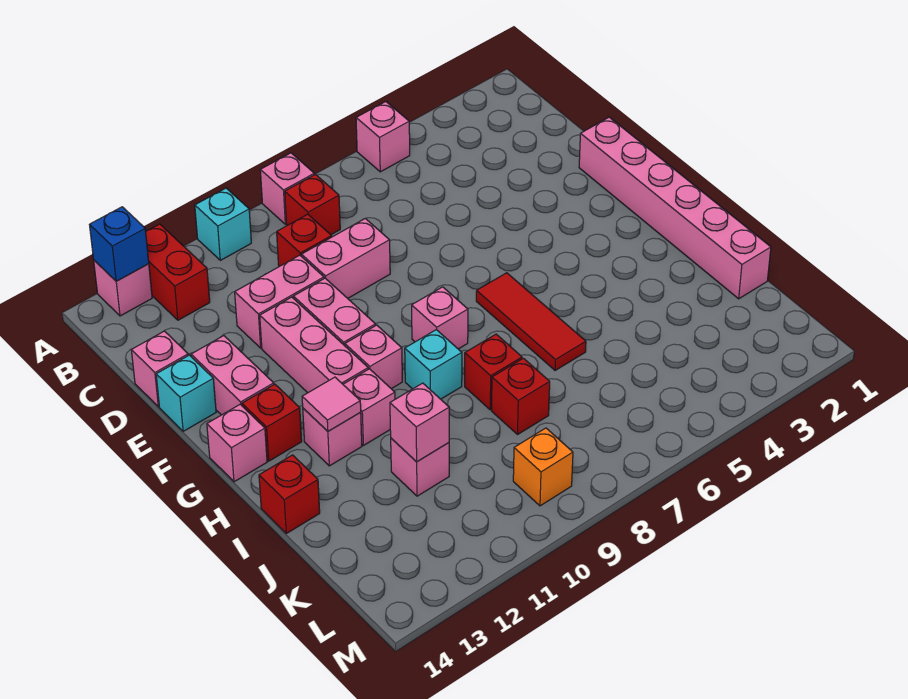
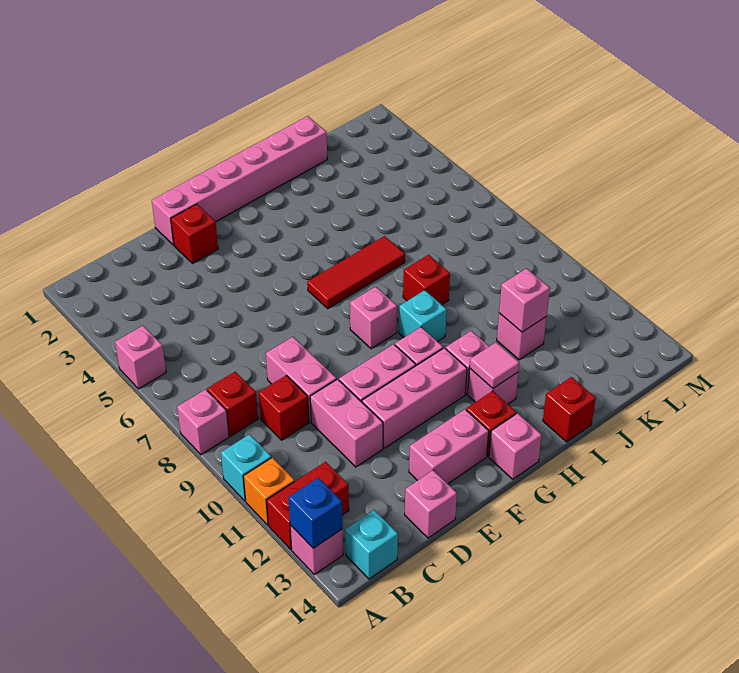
cyan brick E14 level 1 -> cyan brick B14 level 1
red brick J8 level 1 -> red brick E2 level 1
orange brick L9 level 1 -> orange brick A11 level 1

